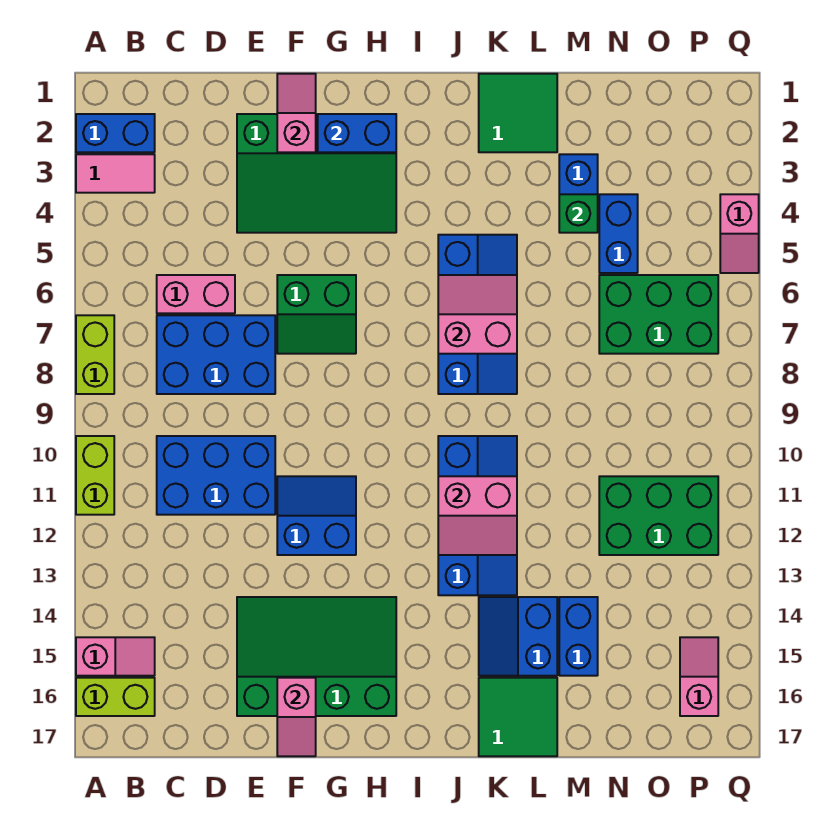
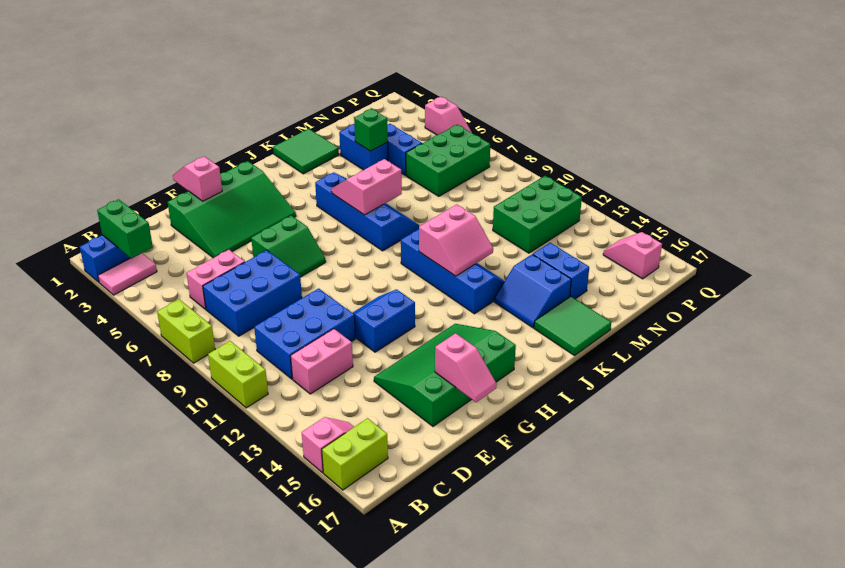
none -> green brick B2:B3 level 2
none -> pink brick C12:D12 level 1
blue brick G2:H2 level 2 -> none

